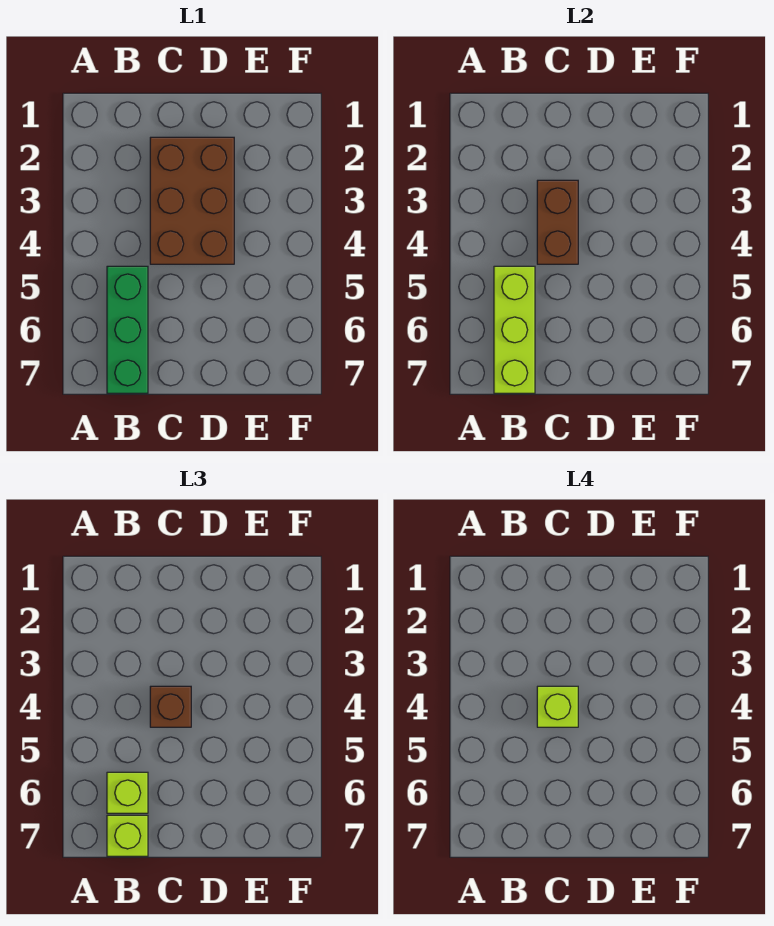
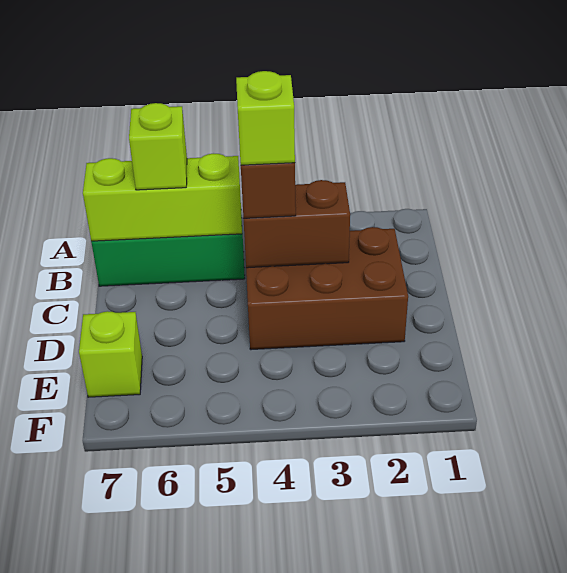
lime brick B7 level 3 -> lime brick E7 level 1

